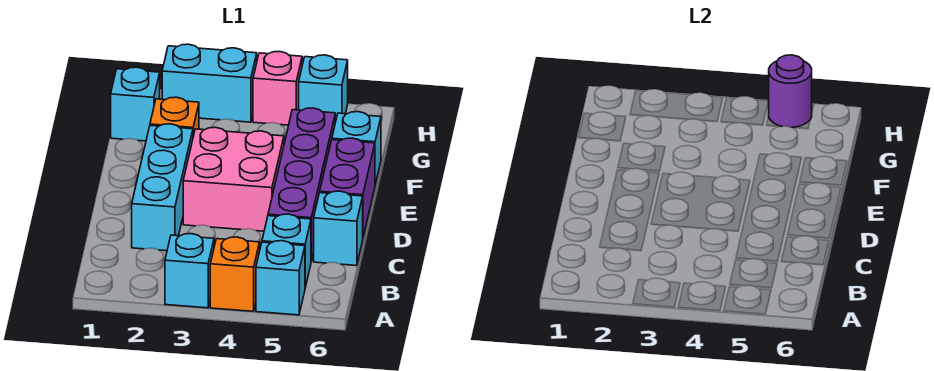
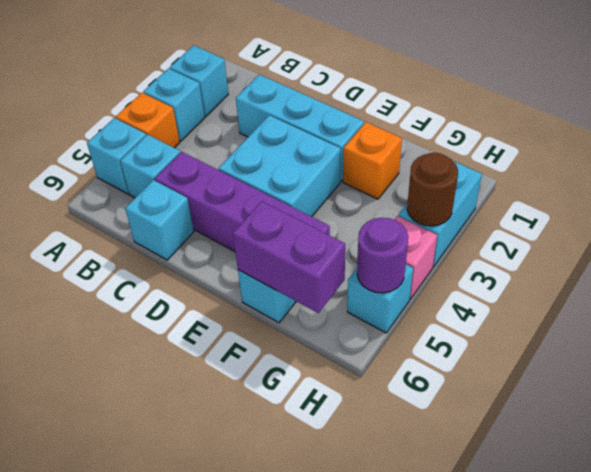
pink brick D3:E4 level 1 -> cyan brick D3:E4 level 1
purple brick D6:E6 level 1 -> purple brick F6:G6 level 2
cyan brick G1 level 1 -> cyan brick A2 level 1
none -> brown round brick H3 level 2

